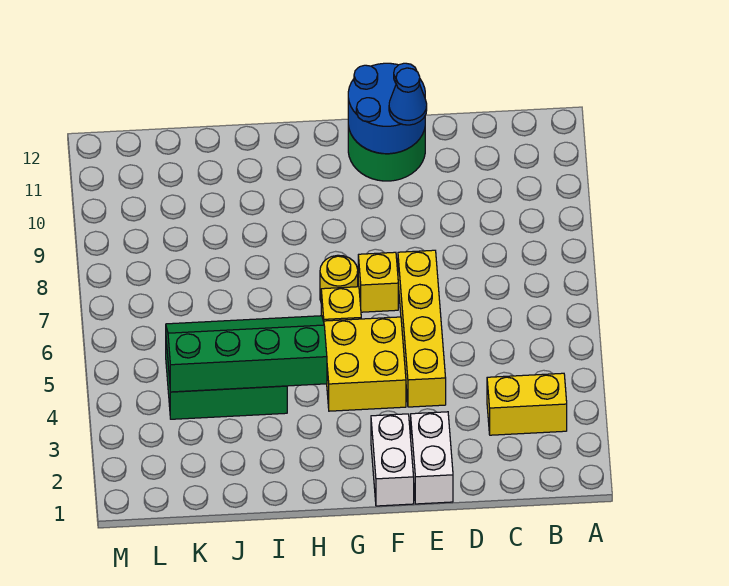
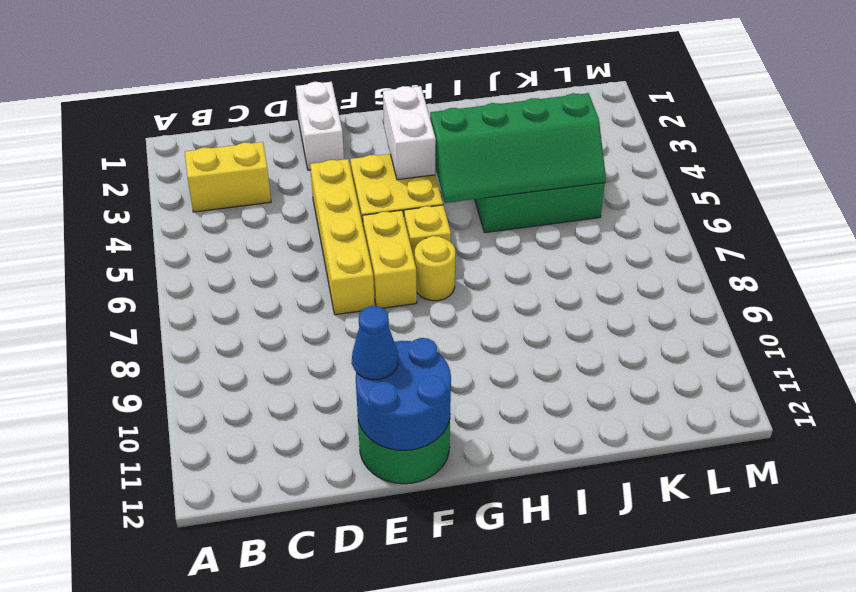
white brick F1:F2 level 1 -> white brick G3:G4 level 2
yellow brick F7 level 1 -> yellow brick F6:F7 level 1

